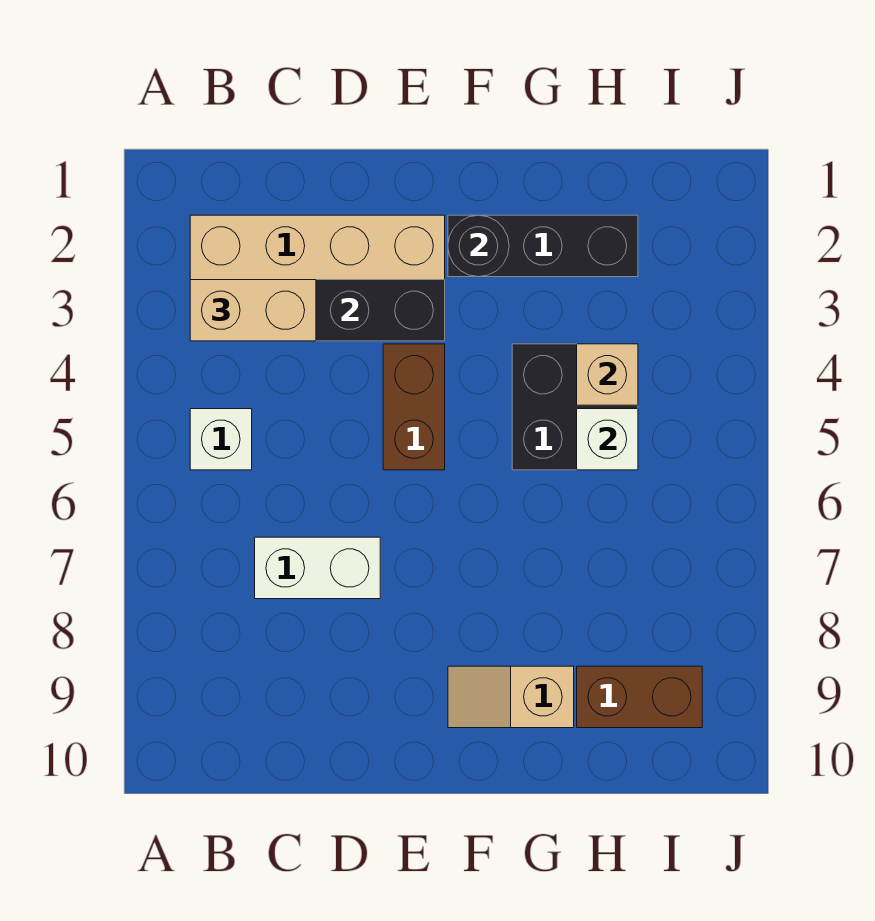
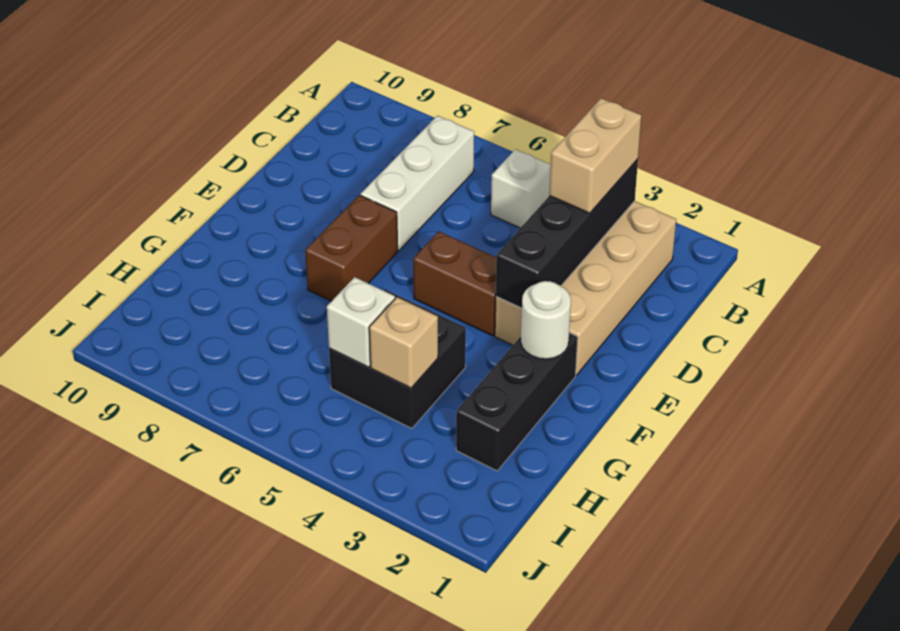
white brick C7:D7 level 1 -> white brick B7:D7 level 1
black round brick F2 level 2 -> white round brick F2 level 2
tan slope F9:G9 level 1 top G -> none
brown brick H9:I9 level 1 -> brown brick E7:F7 level 1

